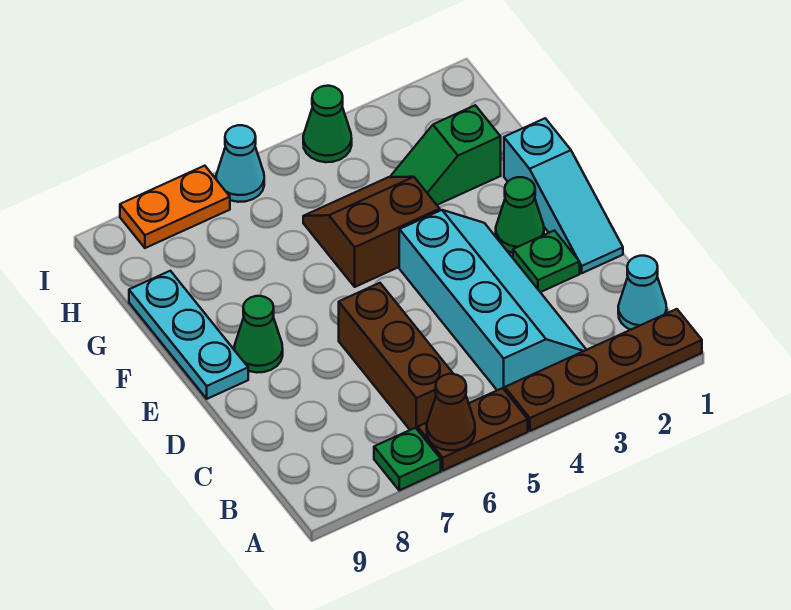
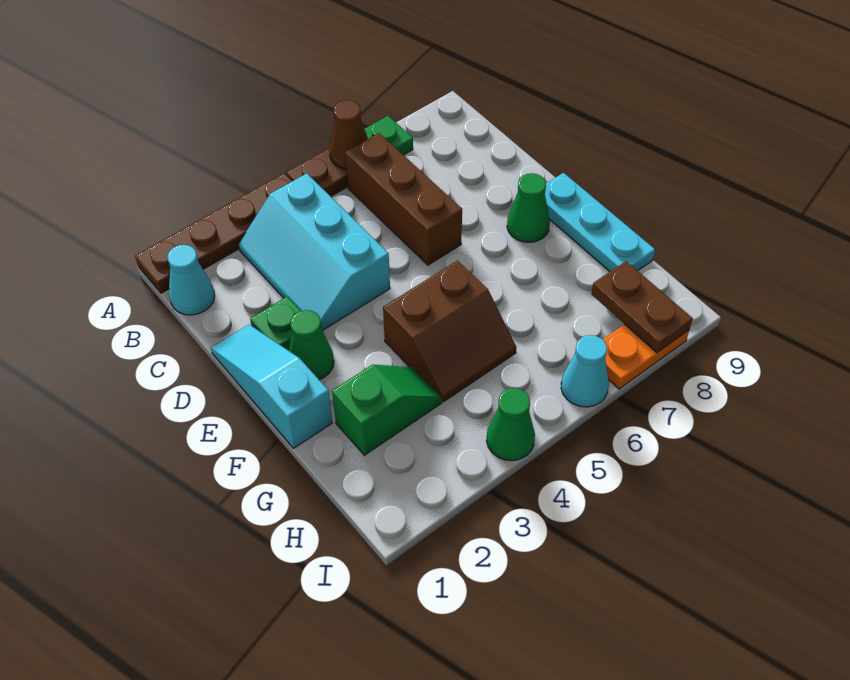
cyan slope B3:E4 level 1 top 4 -> cyan slope B3:D4 level 1 top 4
none -> brown plate H8:I8 level 2

